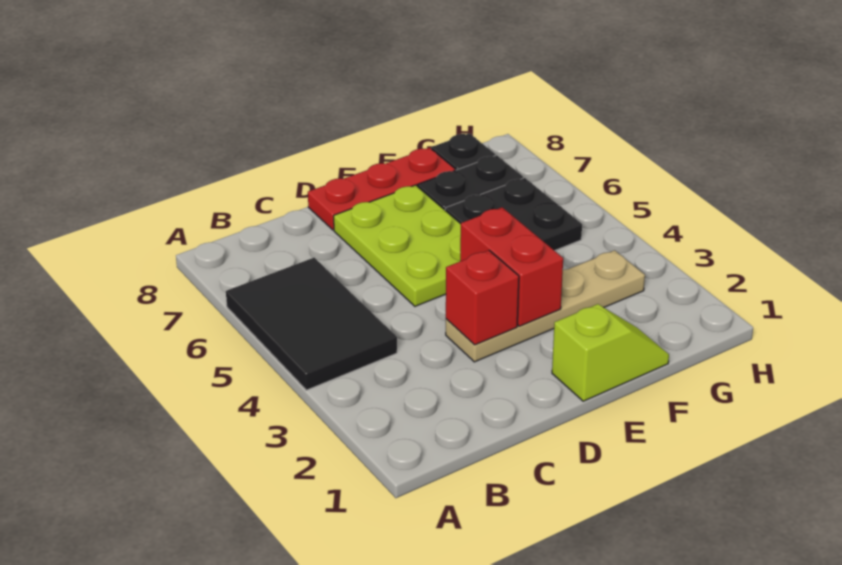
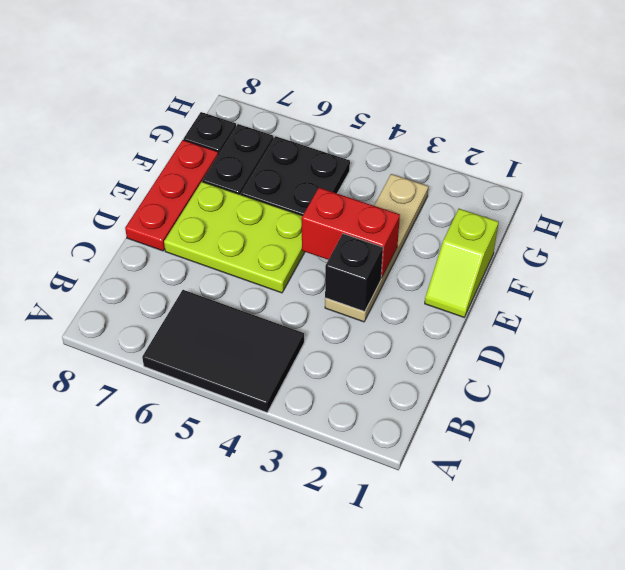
red brick D3 level 2 -> black brick D3 level 2
lime slope E1:F1 level 1 top E -> lime slope E1:F1 level 1 top F

